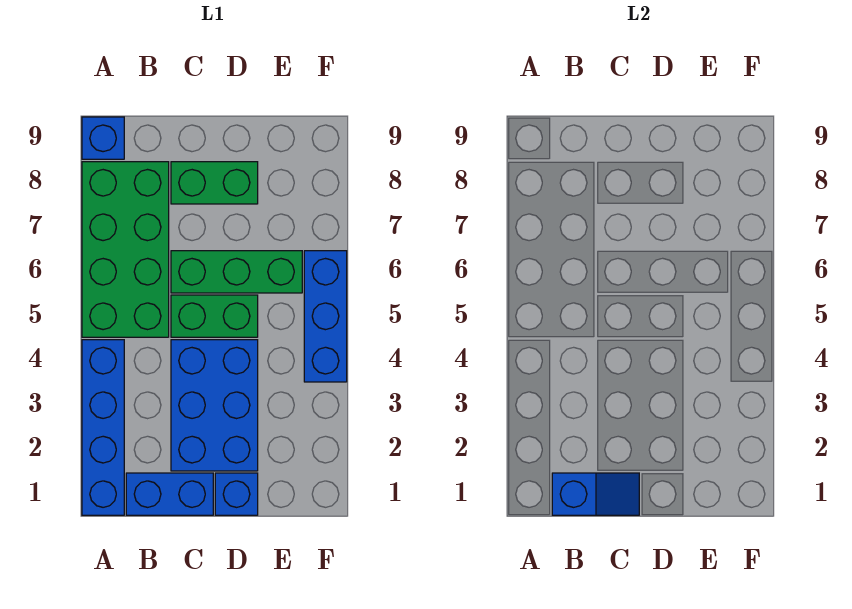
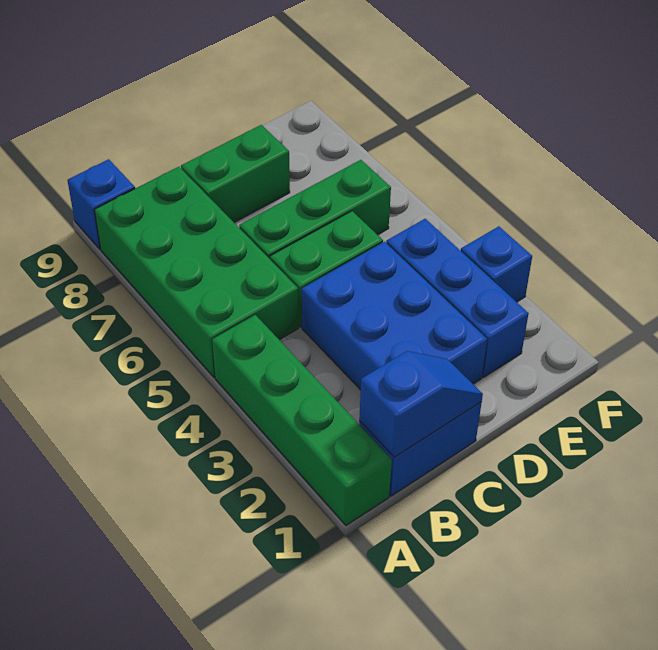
blue brick A1:A4 level 1 -> green brick A1:A4 level 1
blue brick D1 level 1 -> blue brick F3 level 1
blue brick F4:F6 level 1 -> blue brick E2:E4 level 1

